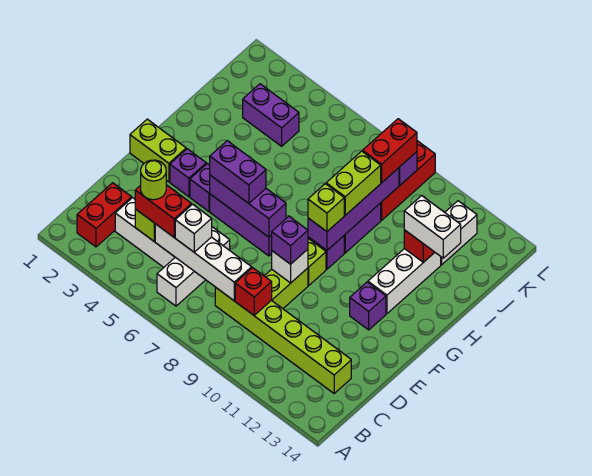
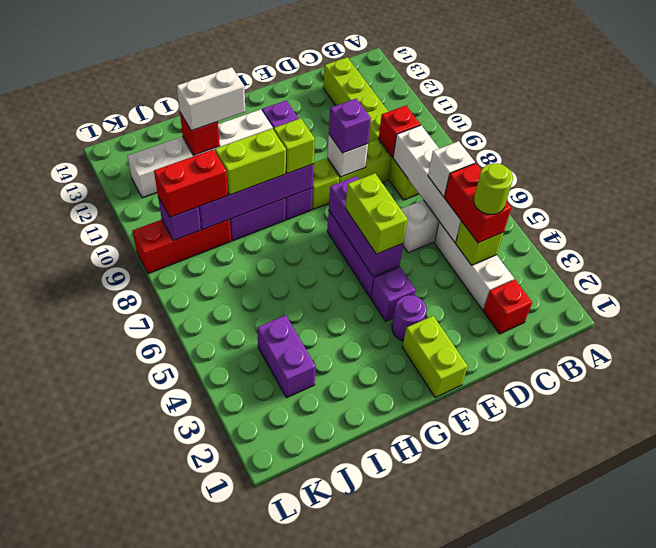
red brick B2:C2 level 1 -> red brick C2 level 1
purple brick F3 level 1 -> purple round brick F3 level 1
purple brick F5:F6 level 3 -> lime brick F5:F6 level 3
white brick I12:I13 level 3 -> white brick H12:I12 level 3

